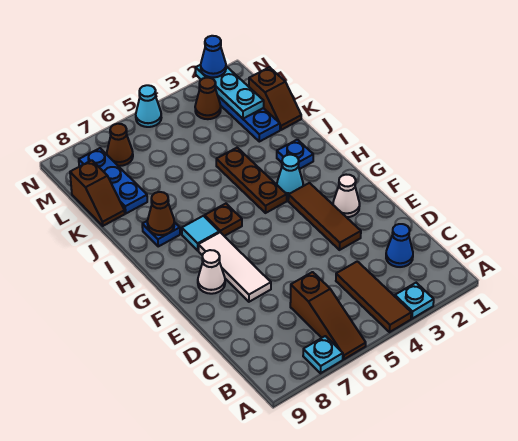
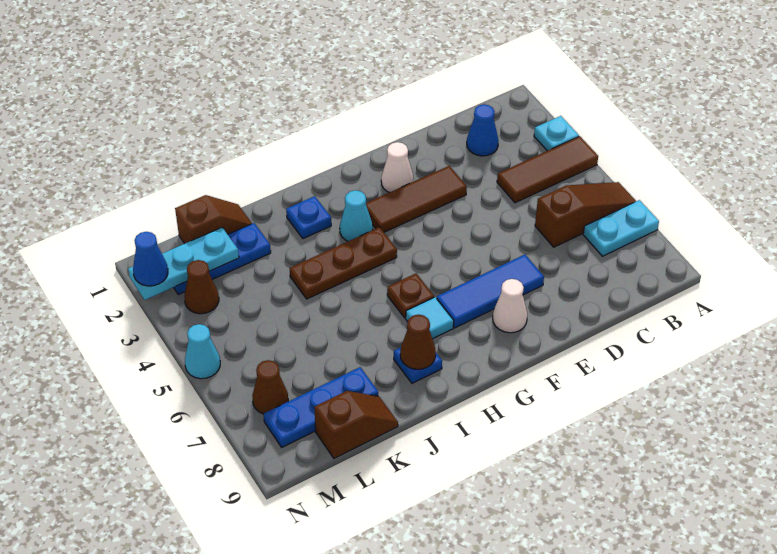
cyan plate A7 level 1 -> cyan plate A7:B7 level 1
white tile E7:G7 level 1 -> blue tile E7:G7 level 1

